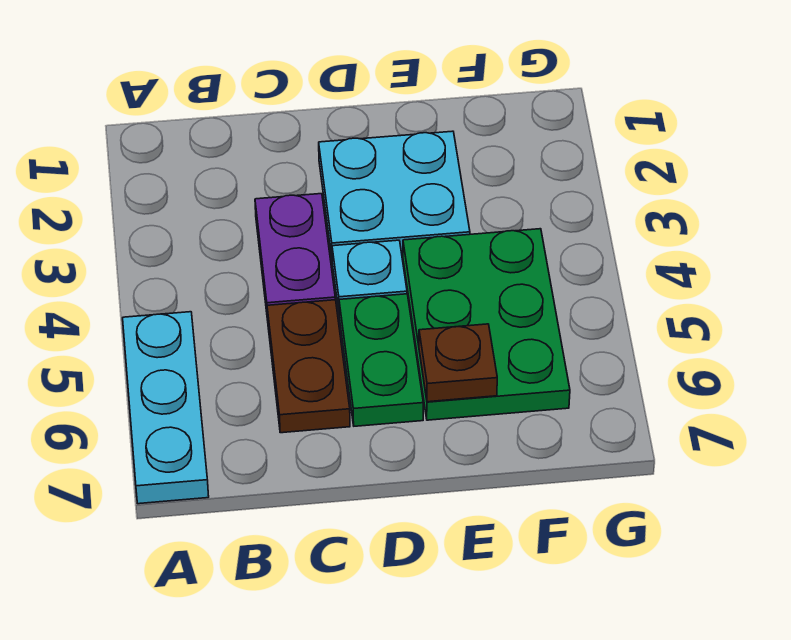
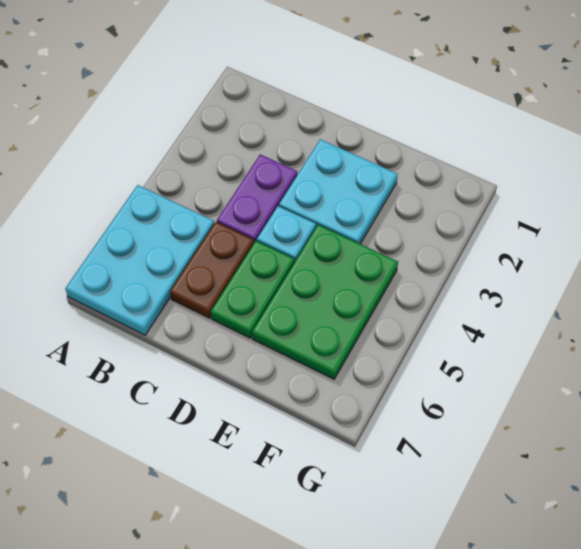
cyan plate A5:A7 level 1 -> cyan plate A5:B7 level 1
brown plate E6 level 2 -> none

